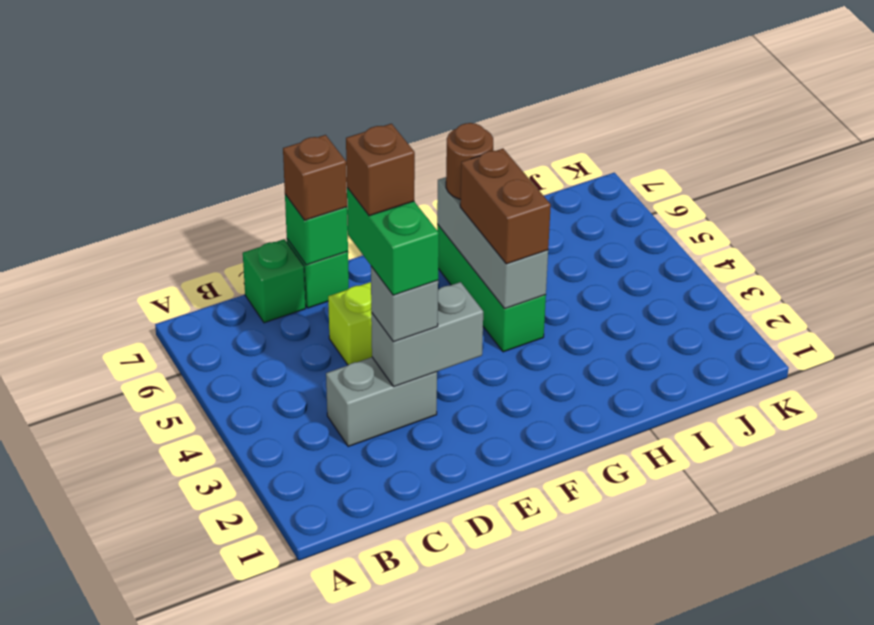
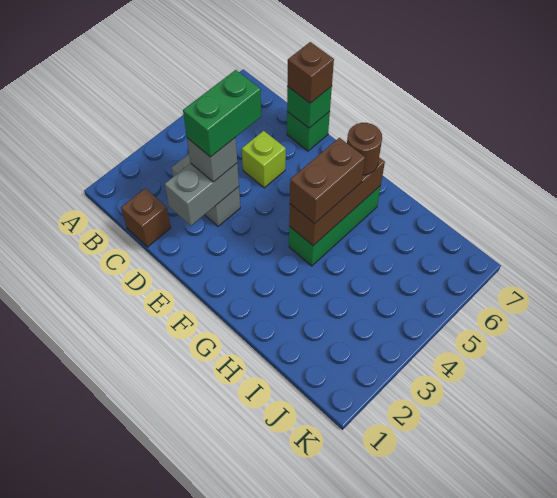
green brick C7 level 1 -> none
grey brick D3:E3 level 2 -> grey brick D2:D3 level 2
brown brick D4 level 5 -> brown brick C1 level 1
grey brick G4:G6 level 2 -> brown brick G4:G6 level 2

